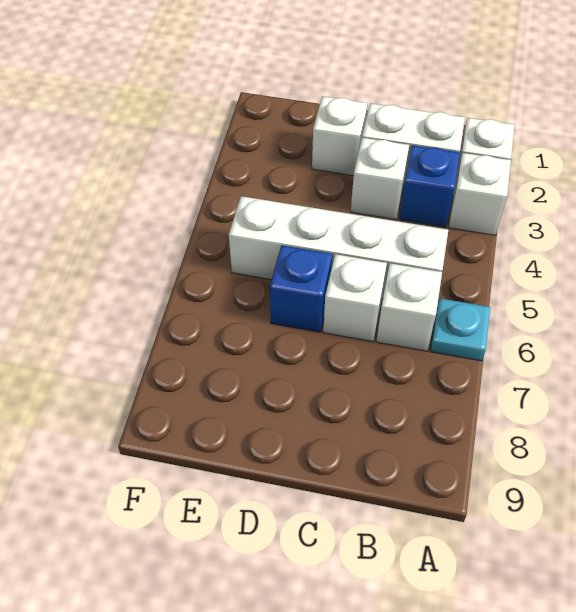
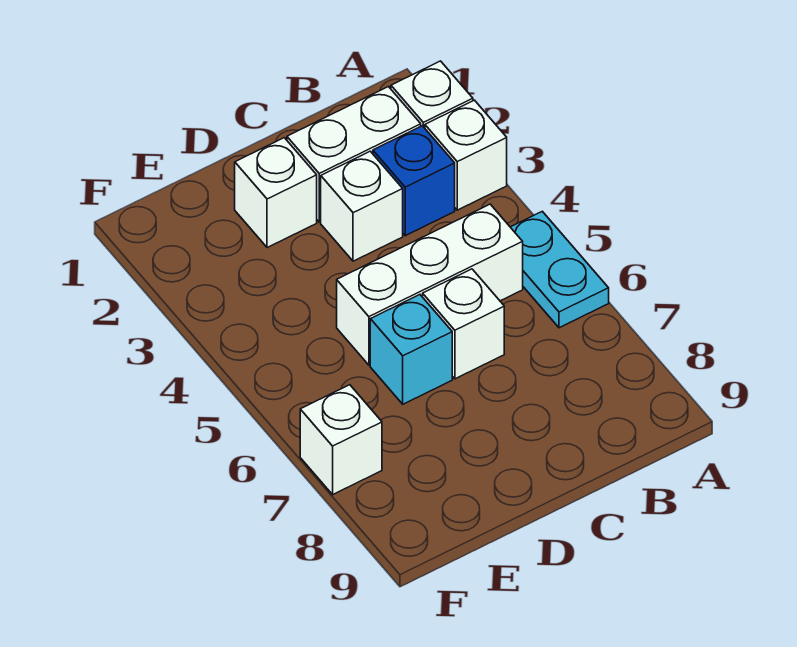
cyan plate A6 level 1 -> cyan plate A5:A6 level 1
white brick B5:E5 level 1 -> white brick B5:D5 level 1
white brick B6 level 1 -> white brick F7 level 1
blue brick D6 level 1 -> cyan brick D6 level 1

